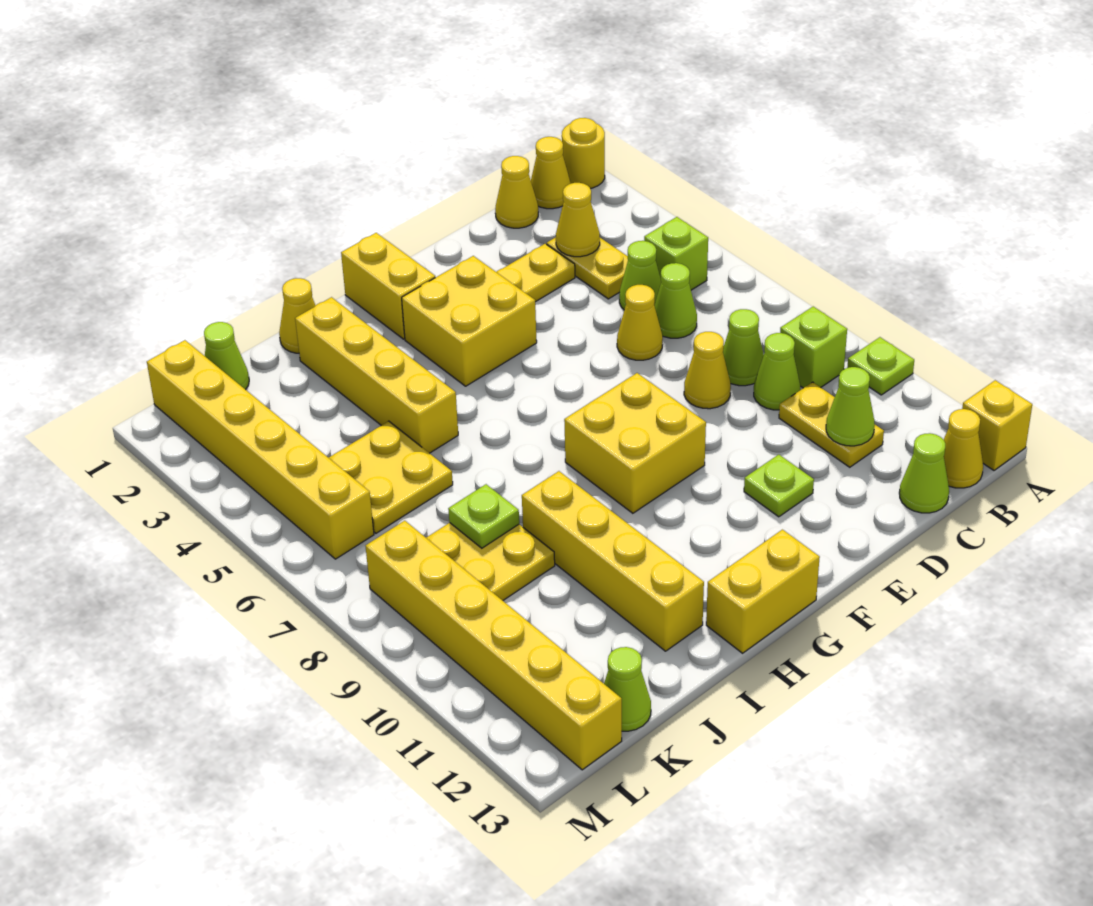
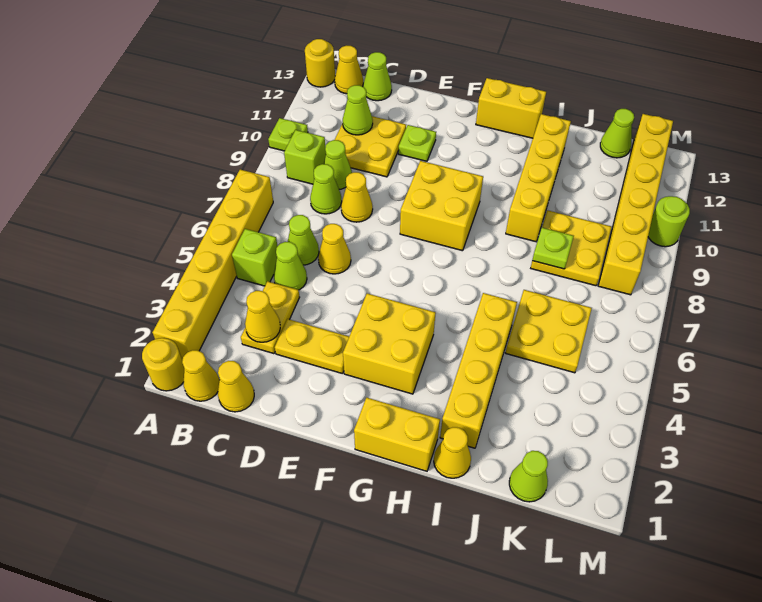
yellow brick A13 level 1 -> yellow round brick A13 level 1
yellow plate C10:C11 level 1 -> yellow plate C10:D11 level 1
yellow brick G1:G2 level 1 -> yellow brick G1:H1 level 1
yellow brick L1:L6 level 1 -> yellow brick A2:A7 level 1
none -> lime round brick M10 level 1

